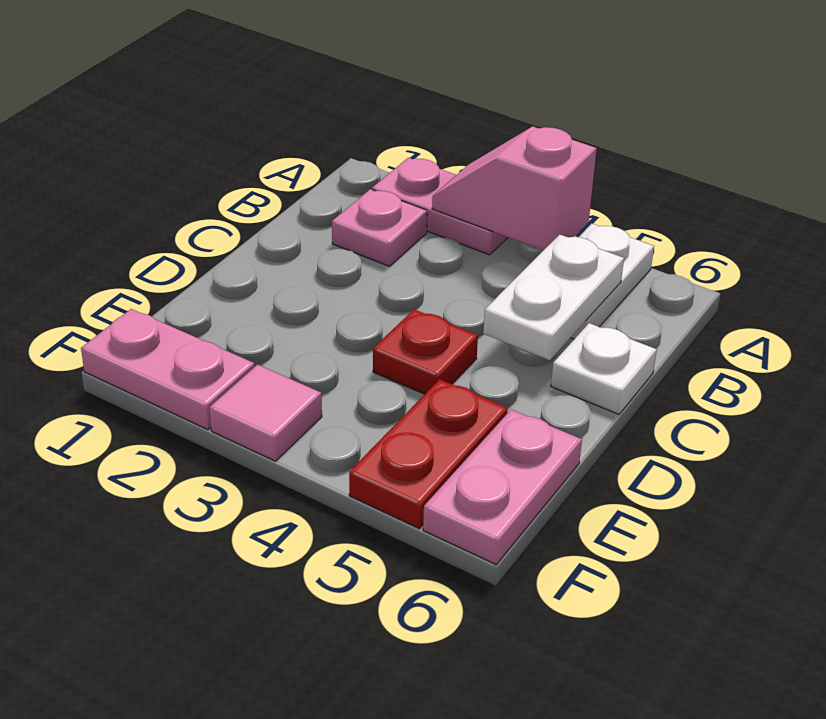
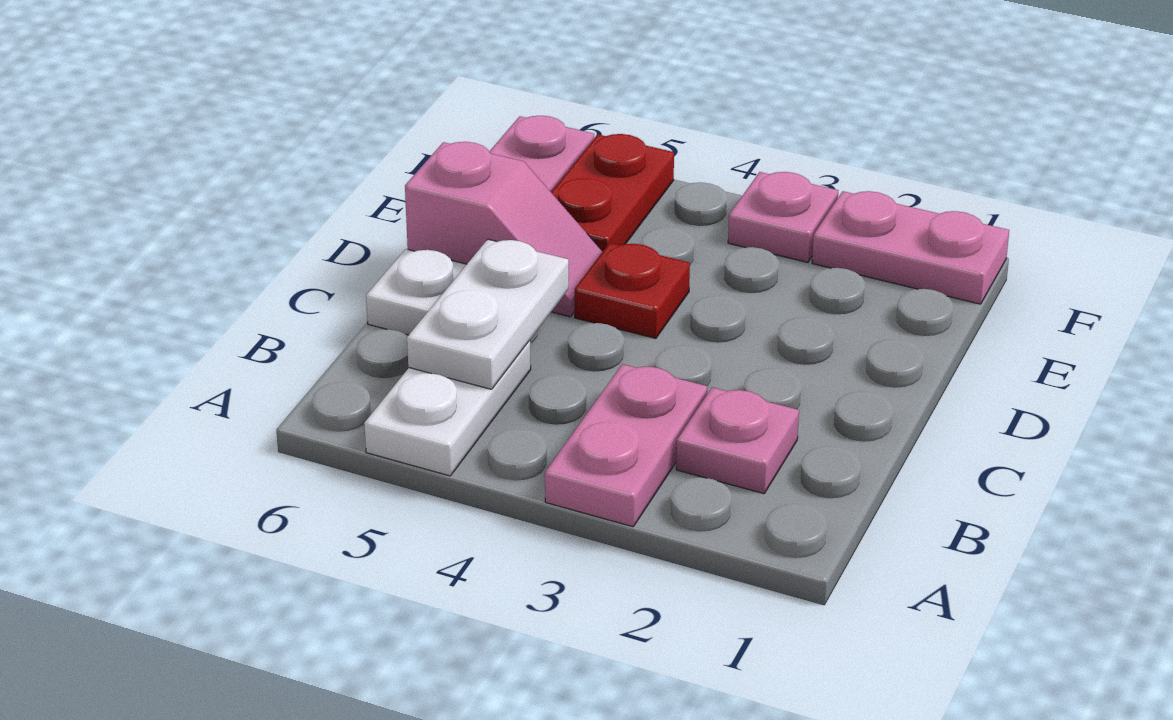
pink plate A2:A3 level 1 -> pink plate A3:B3 level 1
pink slope A3:A4 level 2 top 4 -> pink slope D5:D6 level 1 top 6
pink tile F3 level 1 -> pink plate F3 level 1

